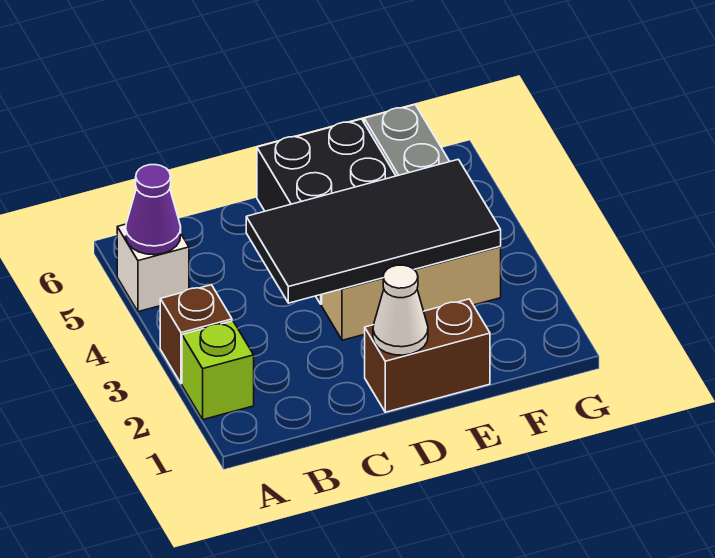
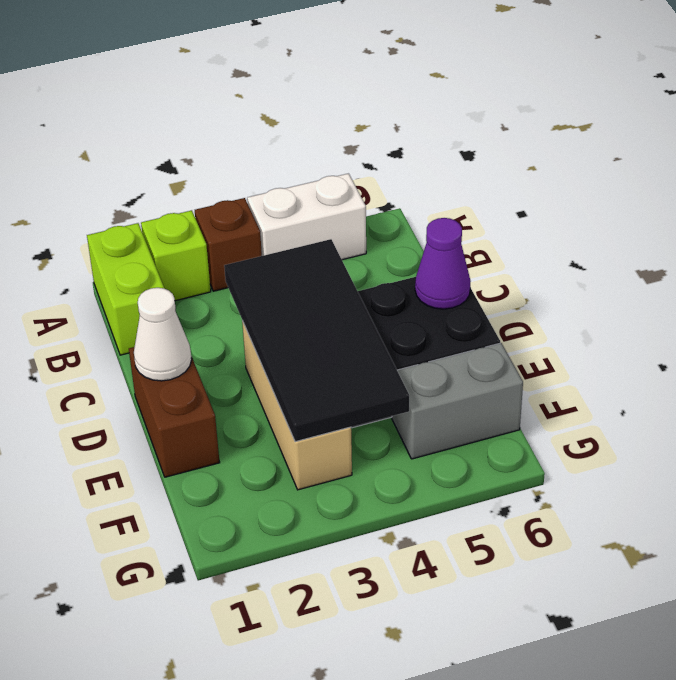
none -> lime brick A1:B1 level 1
white brick A5 level 1 -> white brick A4:A5 level 1
purple cone A5 level 2 -> purple cone D6 level 2

